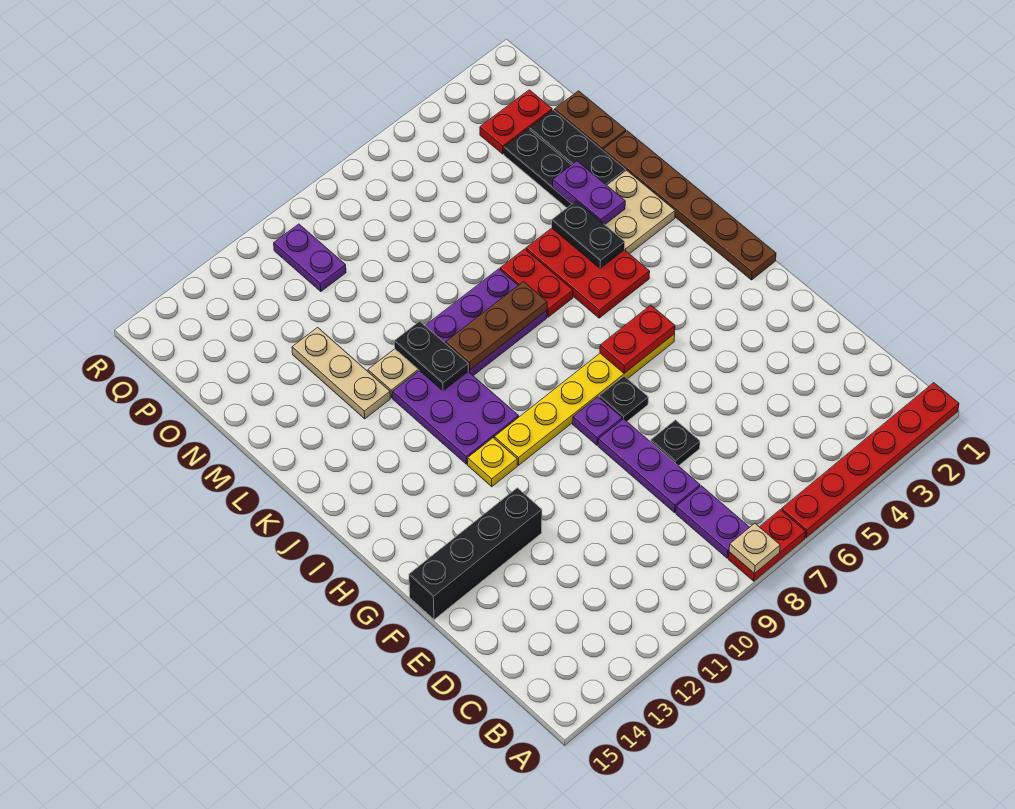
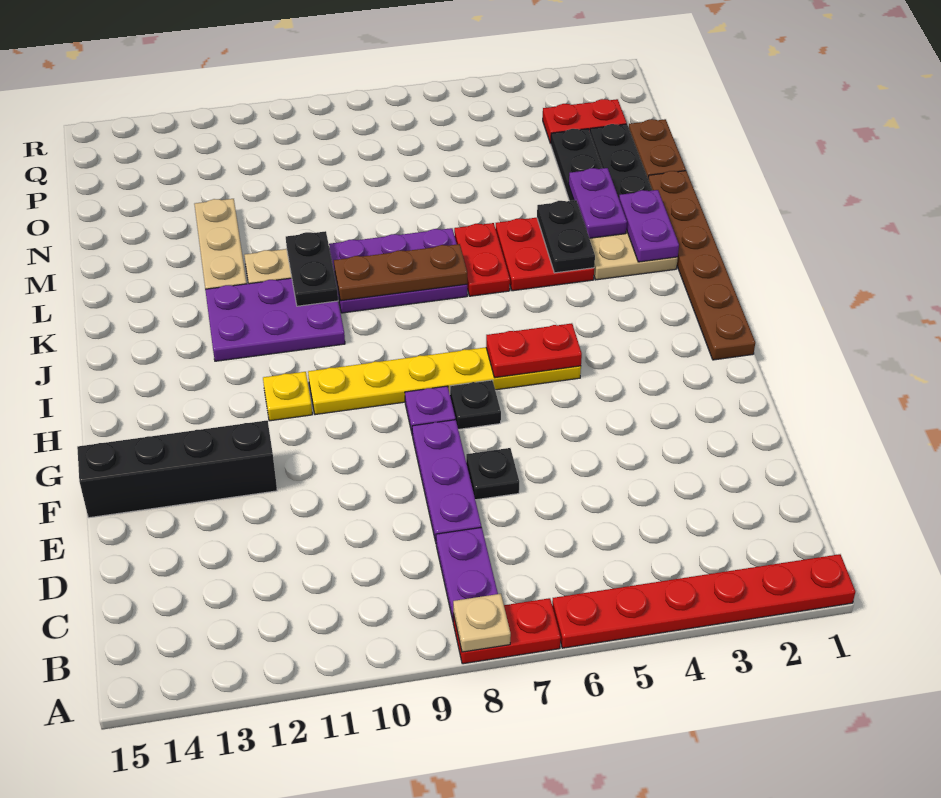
purple plate I10:K11 level 1 -> purple plate J10:K12 level 1
red plate J4:L5 level 1 -> red plate K4:L5 level 1
purple plate P10:Q10 level 1 -> purple plate K2:L2 level 2

